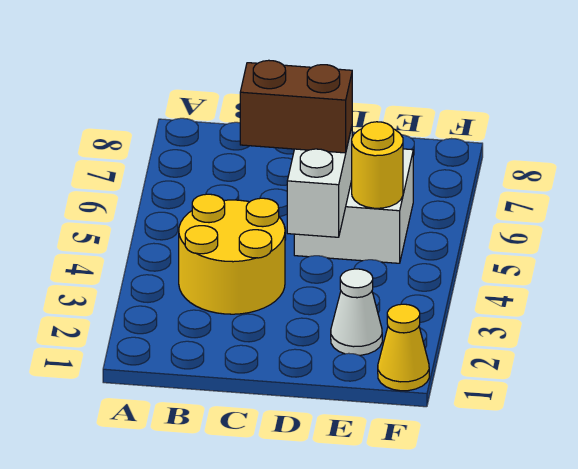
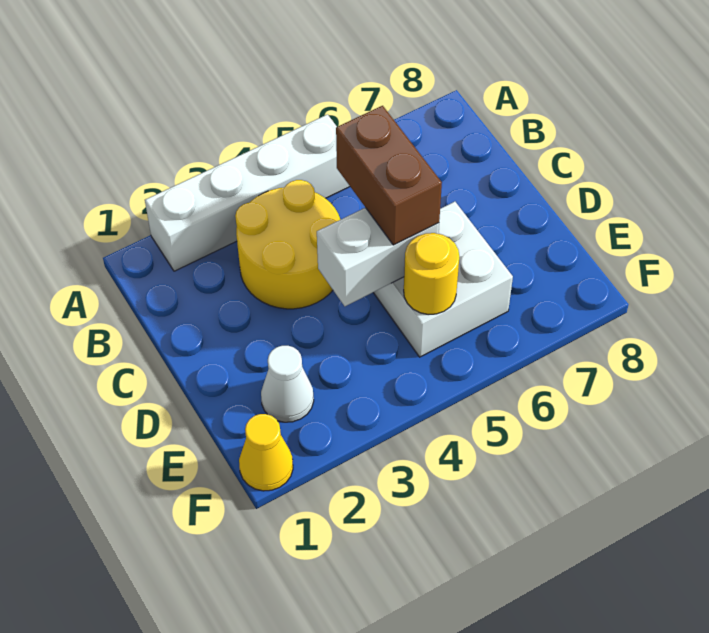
none -> white brick A2:A5 level 1

